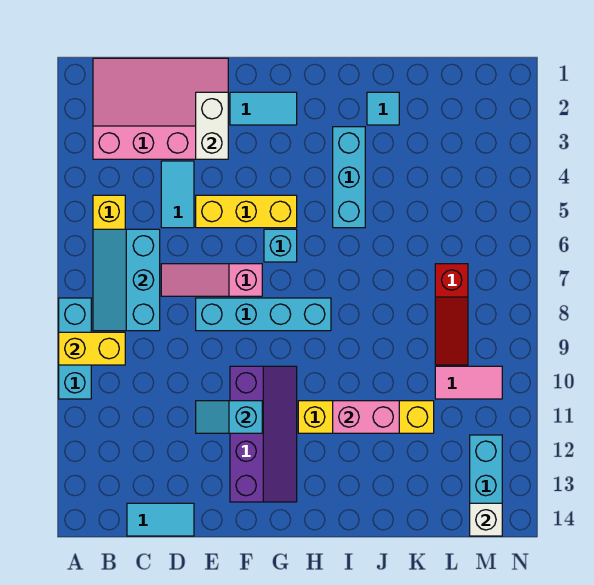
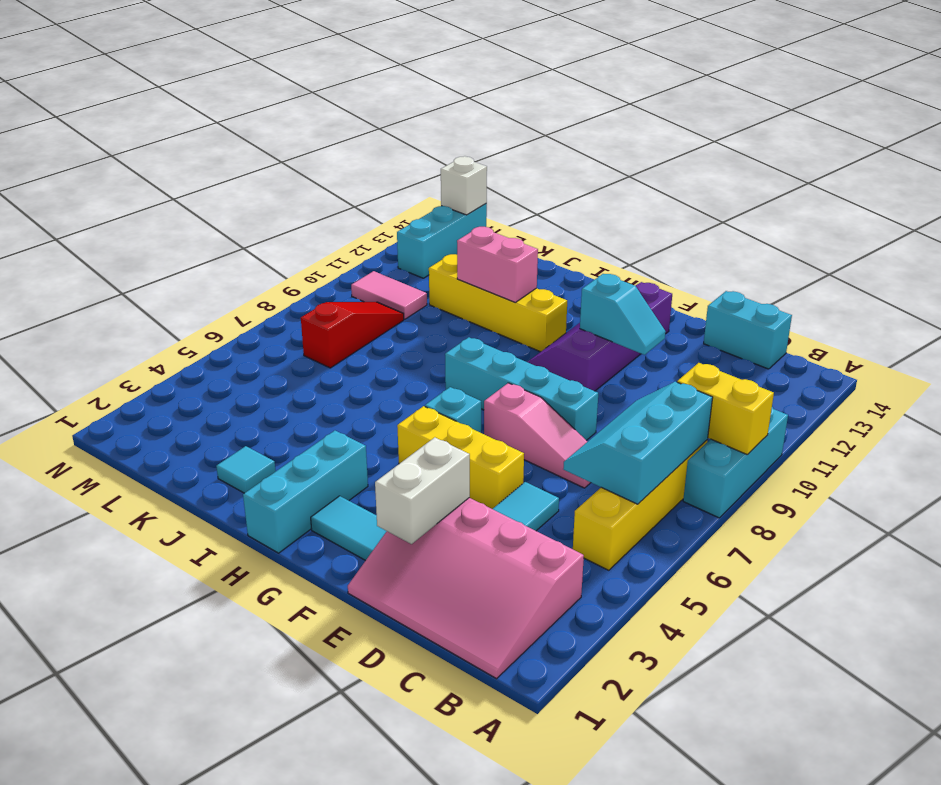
cyan slope B6:C8 level 2 top C -> cyan slope B6:C8 level 2 top B
cyan tile C14:D14 level 1 -> cyan brick C14:D14 level 1
cyan brick I3:I5 level 1 -> cyan brick H1:H3 level 1

